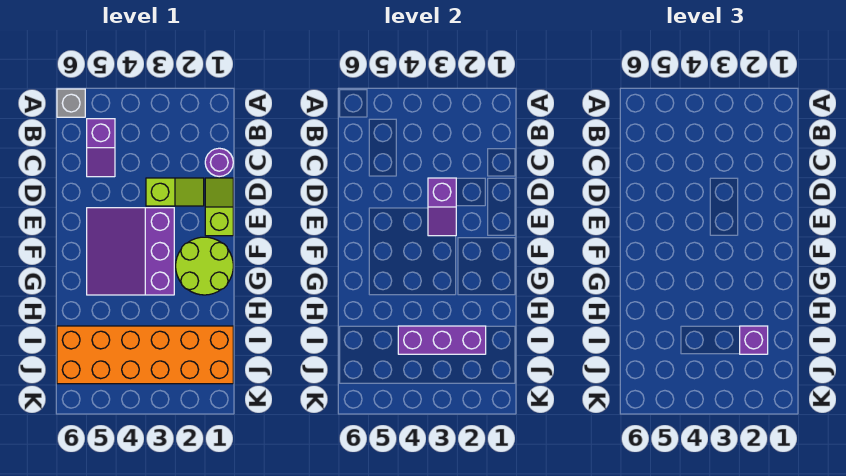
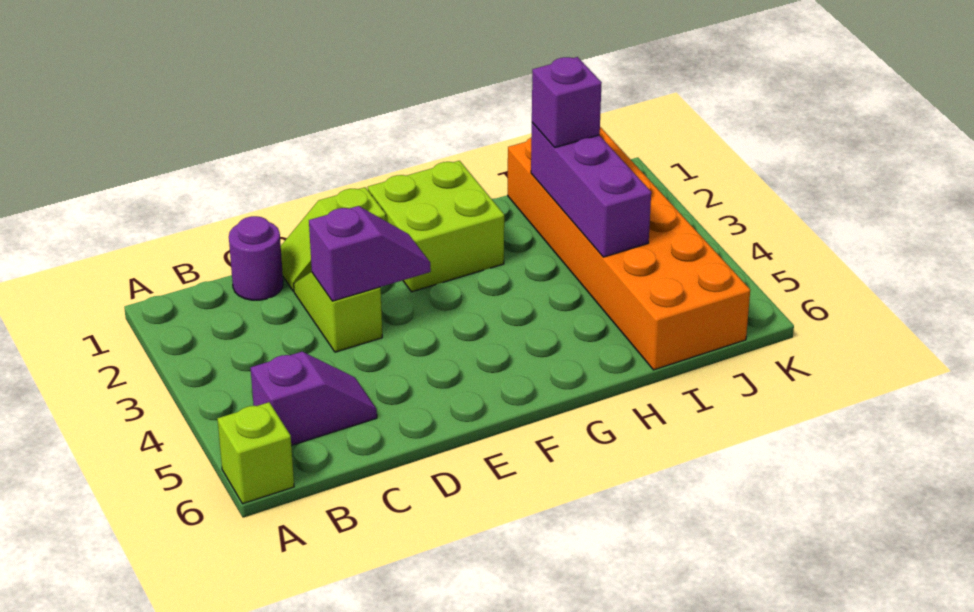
grey brick A6 level 1 -> lime brick A6 level 1
purple slope E3:G5 level 1 top 3 -> none
lime round brick F1:G2 level 1 -> lime brick F1:G2 level 1

